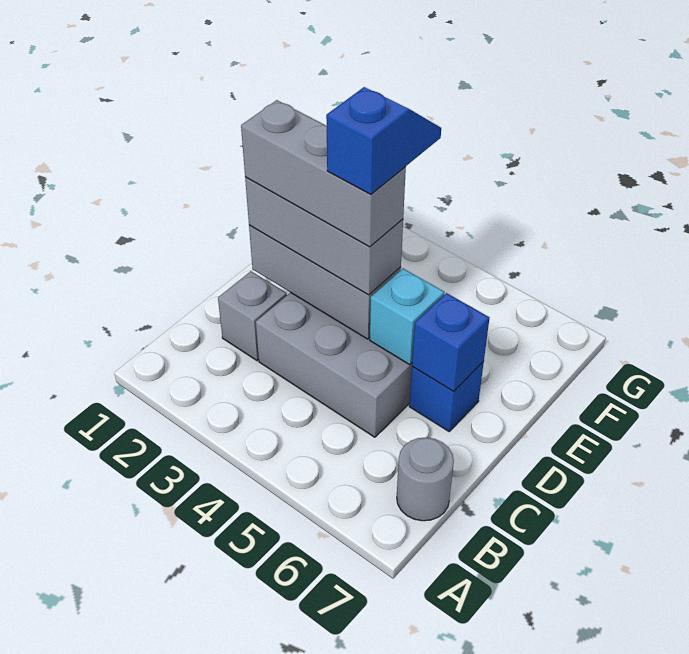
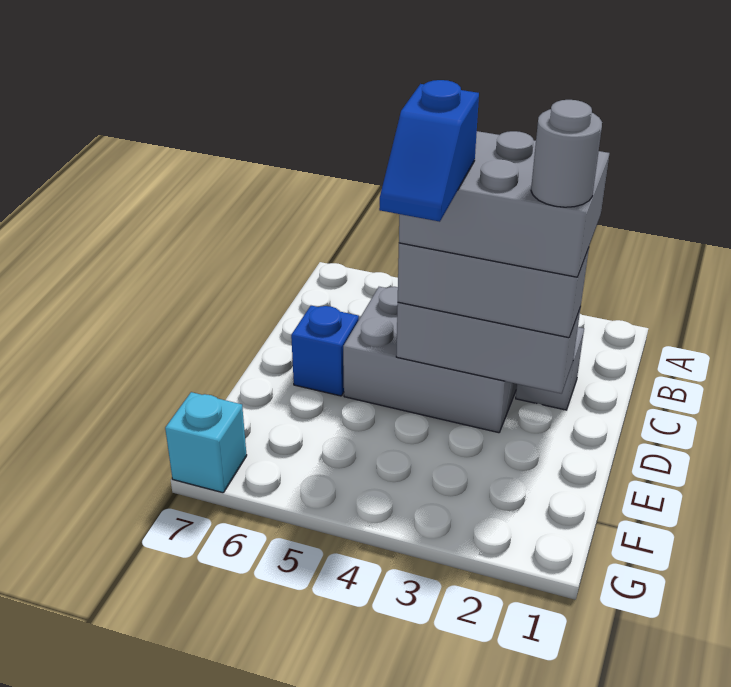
grey round brick B7 level 1 -> grey round brick D2 level 5
grey brick D2:D4 level 4 -> grey brick C2:D4 level 4
cyan brick D5 level 2 -> cyan brick G7 level 1
blue brick D6 level 2 -> none

